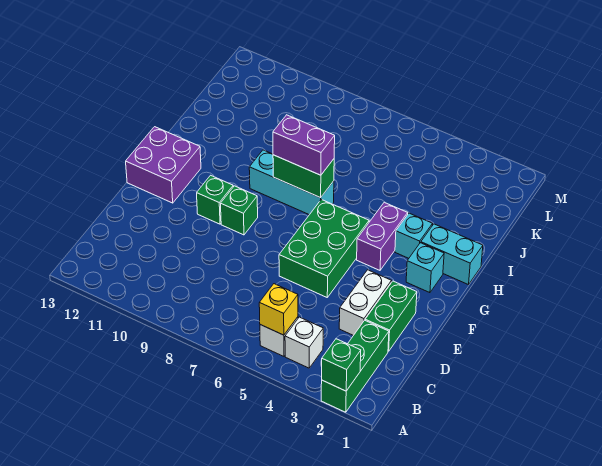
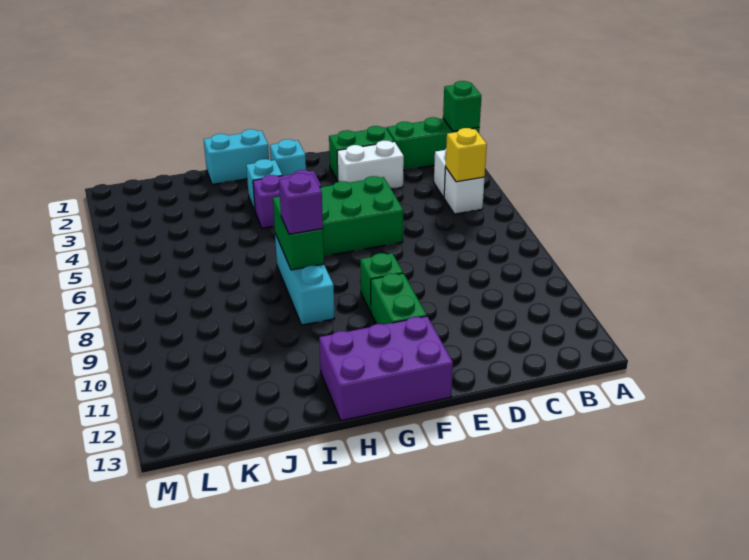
green brick F10 level 1 -> green brick F10:F11 level 1
purple brick F12:G13 level 1 -> purple brick F12:H13 level 1
cyan brick H1:H2 level 1 -> cyan brick H1:I1 level 1
purple brick H7:H8 level 3 -> purple brick H8 level 3

